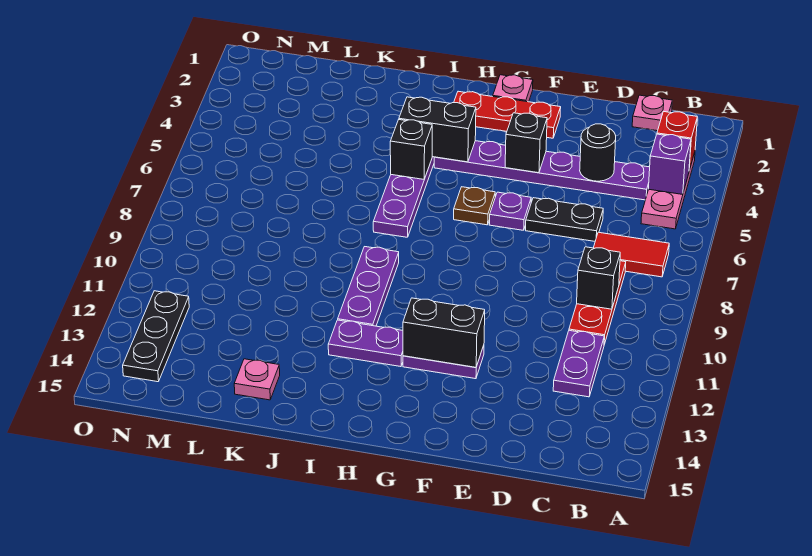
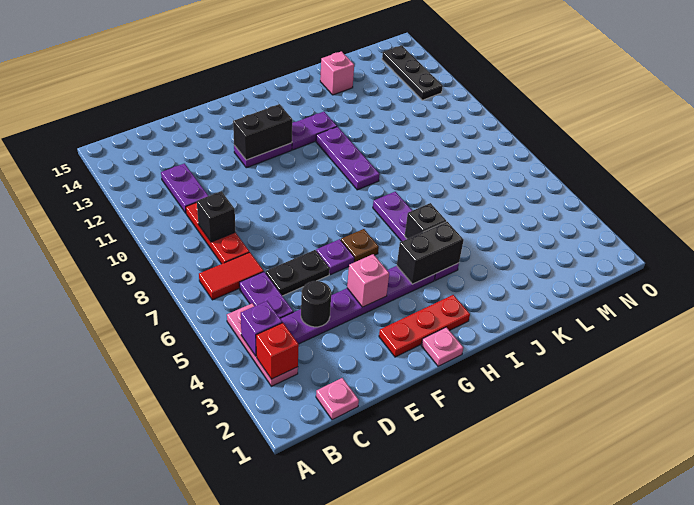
none -> purple plate C5:C6 level 1
black brick F4 level 2 -> pink brick F4 level 2
pink plate K14 level 1 -> pink brick K14 level 1

